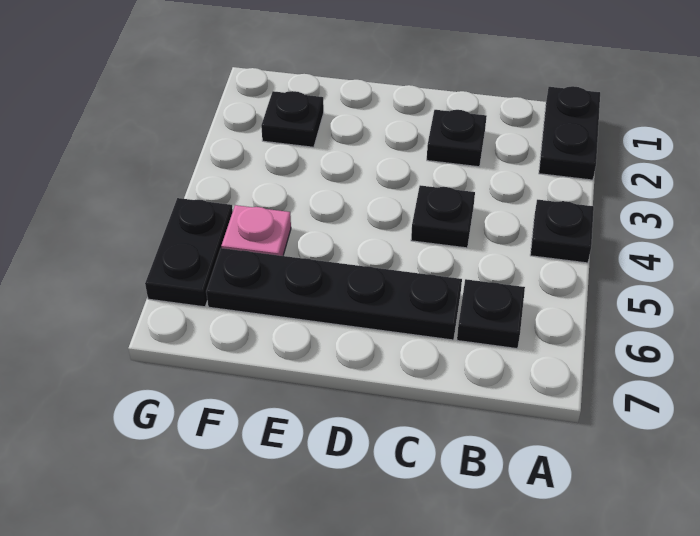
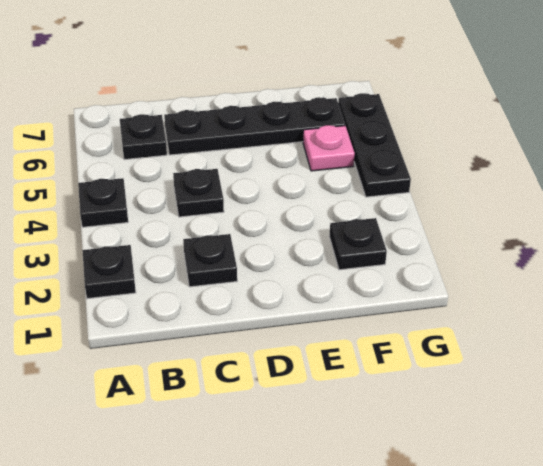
black plate A1:A2 level 1 -> black plate A2 level 1
black plate G5:G6 level 1 -> black plate G4:G6 level 1

